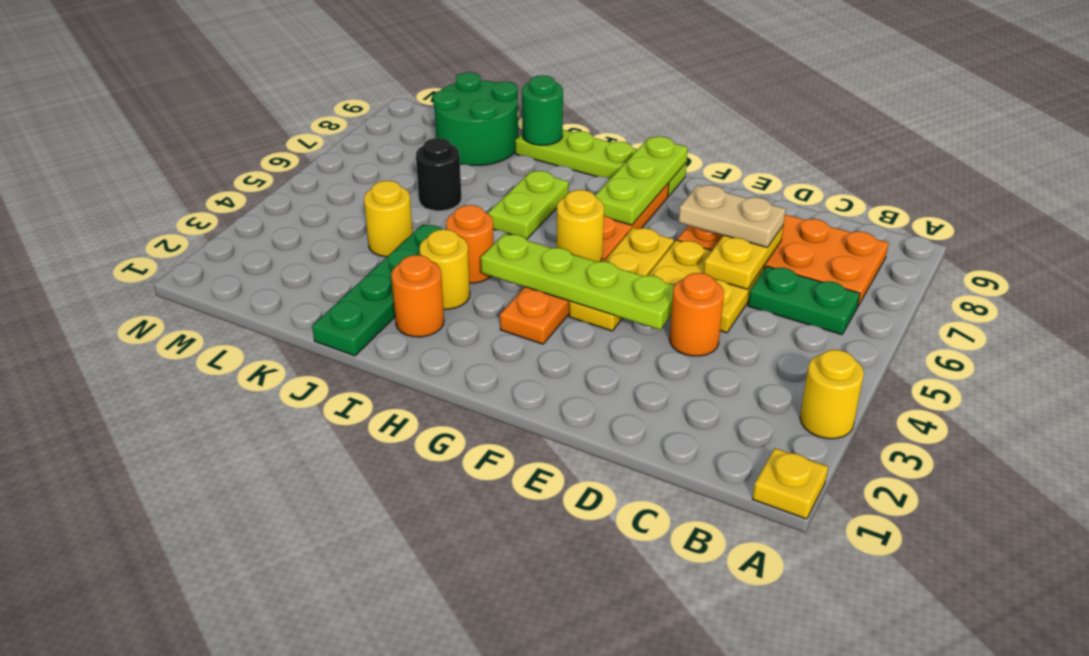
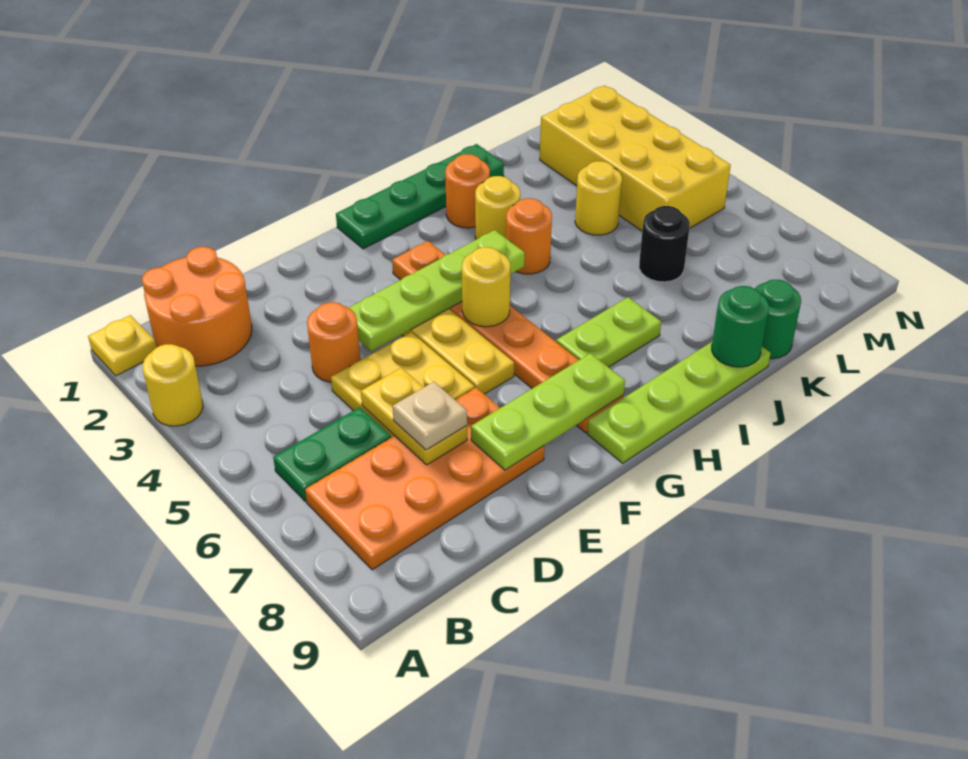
none -> orange round brick B1:C2 level 1
tan plate D7:E7 level 3 -> tan plate D7 level 3
lime plate G7:G9 level 2 -> lime plate E8:G8 level 2
lime plate I6:I7 level 1 -> lime plate H7:I7 level 1
green plate J1:J4 level 1 -> green plate G1:J1 level 1
green round brick K8:L9 level 1 -> green round brick K9 level 1
none -> yellow brick L2:M5 level 1

